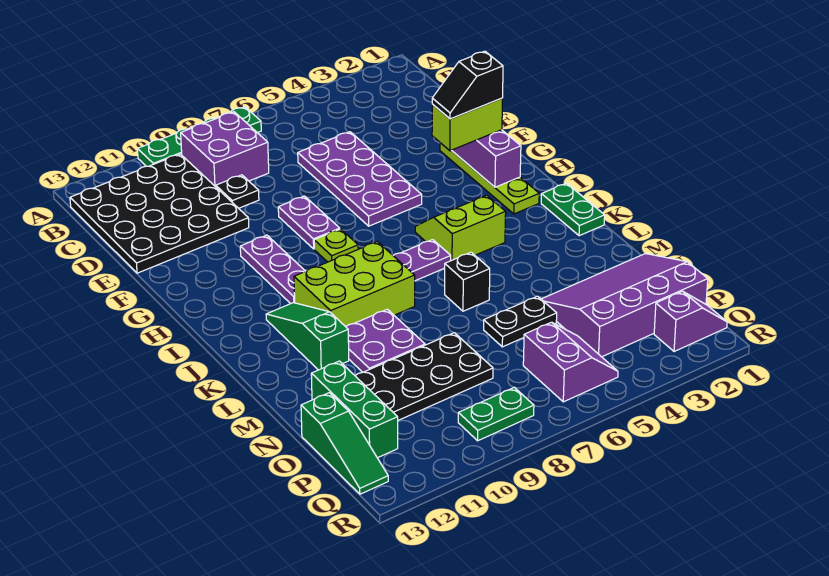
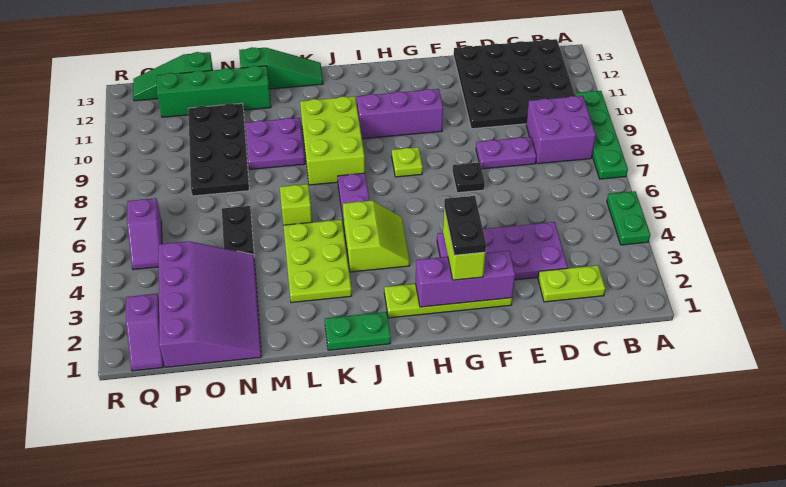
none -> lime plate C2:D2 level 1
purple plate D5:G6 level 1 -> purple plate D3:G4 level 1
black plate D9 level 1 -> black plate F7 level 1
purple plate F8:G8 level 1 -> purple plate D8:E8 level 1
black slope G2:G3 level 4 top 2 -> black plate G2:G3 level 4
purple plate G10:I10 level 1 -> purple brick G10:I10 level 1
green slope J11:L11 level 1 top L -> green slope K13:M13 level 1 top M
none -> lime plate K3:L5 level 1
black brick L6 level 1 -> lime brick L6 level 1
green brick N12:P12 level 1 -> green brick M12:P12 level 1
purple slope P5:Q6 level 1 top 6 -> purple slope Q5:Q6 level 1 top 6
green plate Q8:Q9 level 1 -> green plate A4:A5 level 1

